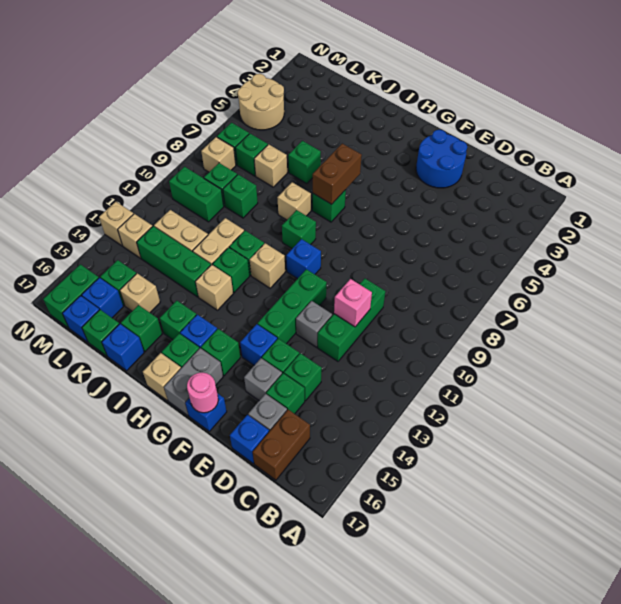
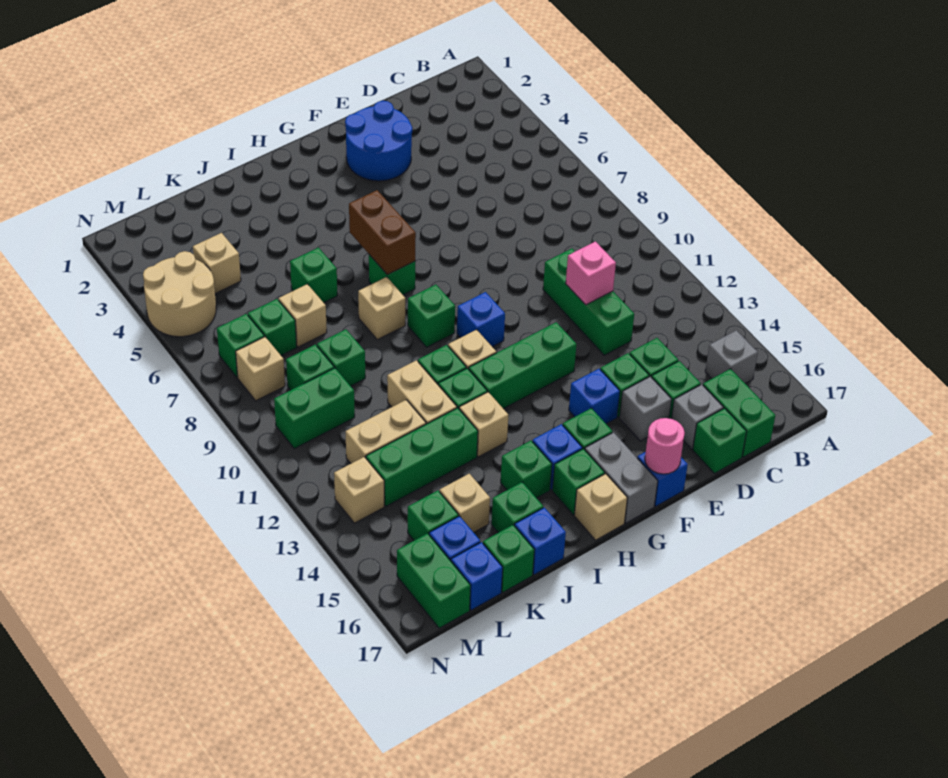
brown brick C16:C17 level 1 -> green brick C16:C17 level 1
blue brick D17 level 1 -> green brick D17 level 1
grey brick E12 level 1 -> grey brick B15 level 1
green brick F11:F13 level 1 -> green brick F12:H12 level 1
tan brick N13 level 1 -> tan brick L4 level 1

